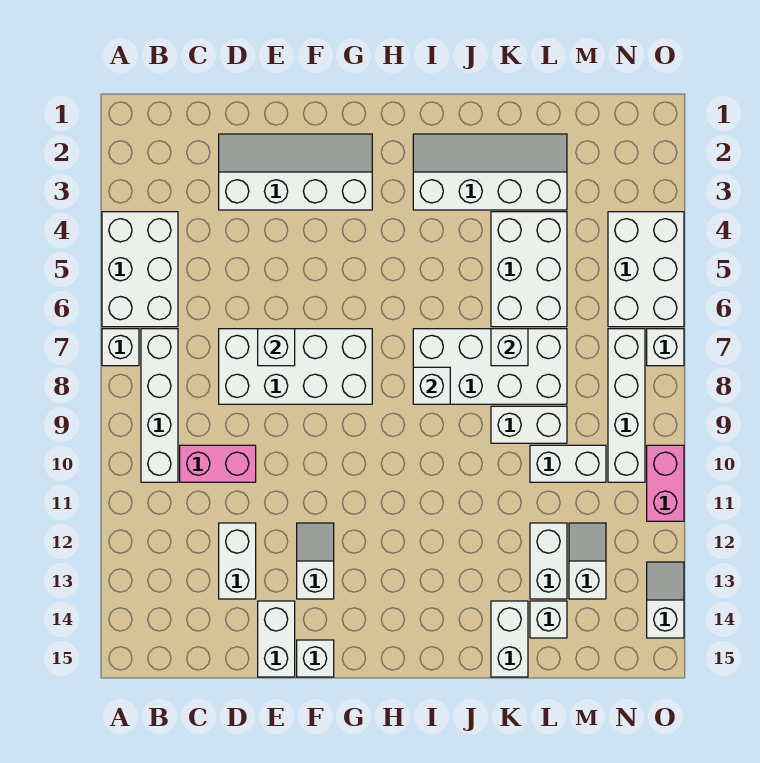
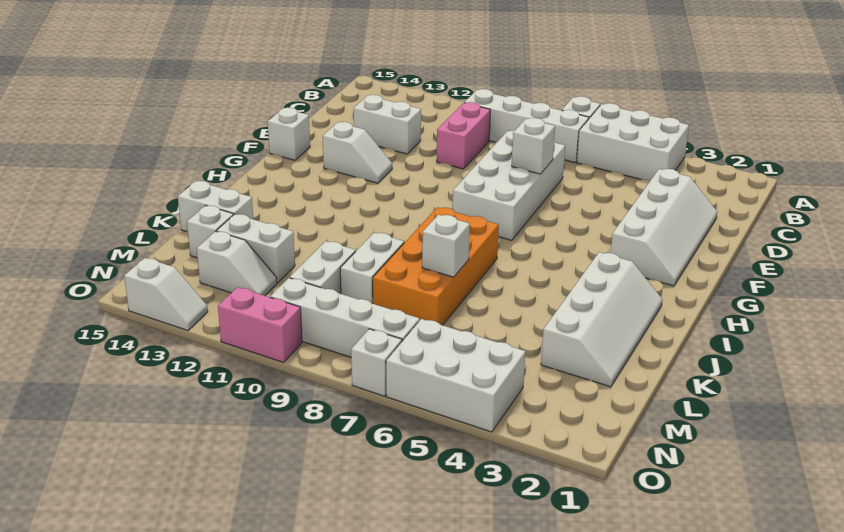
white brick E14:E15 level 1 -> none
white brick I7:L8 level 1 -> orange brick I7:L8 level 1
white brick I8 level 2 -> none
white brick K4:L6 level 1 -> none

